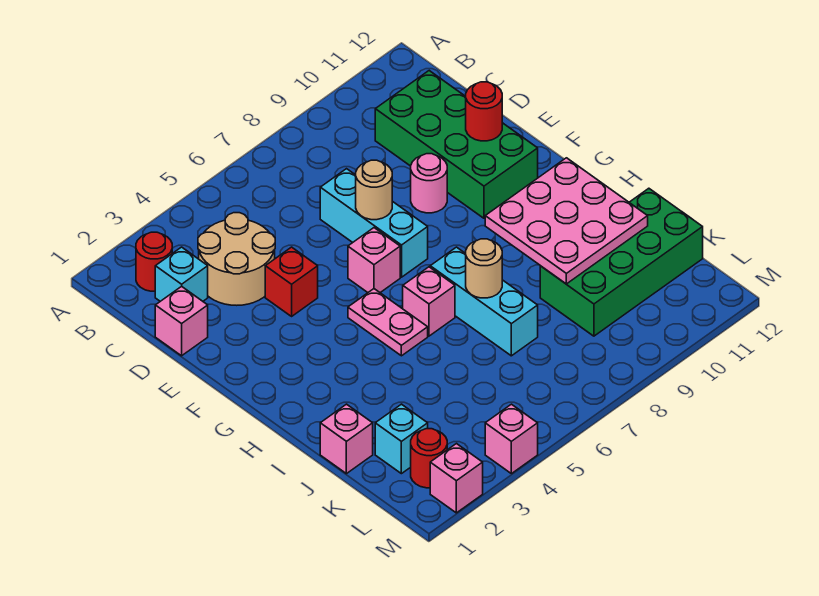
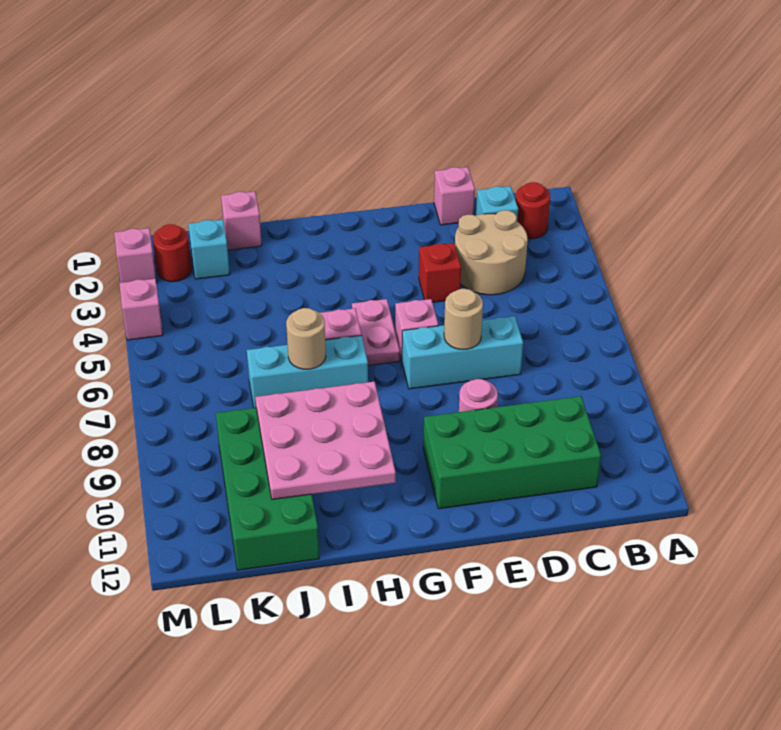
red round brick E11 level 2 -> none
pink plate G5:H5 level 1 -> pink plate G5:G6 level 1

